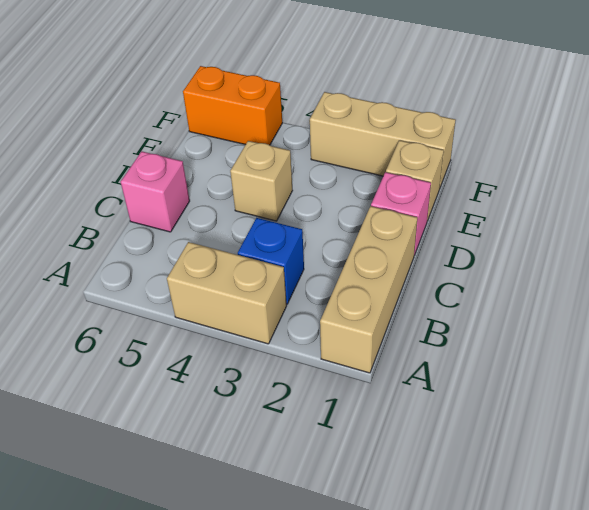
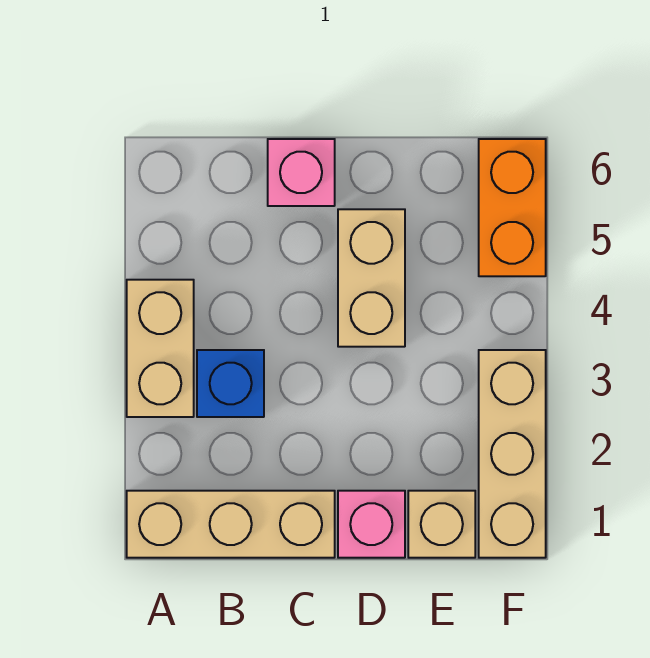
tan brick D4 level 1 -> tan brick D4:D5 level 1

